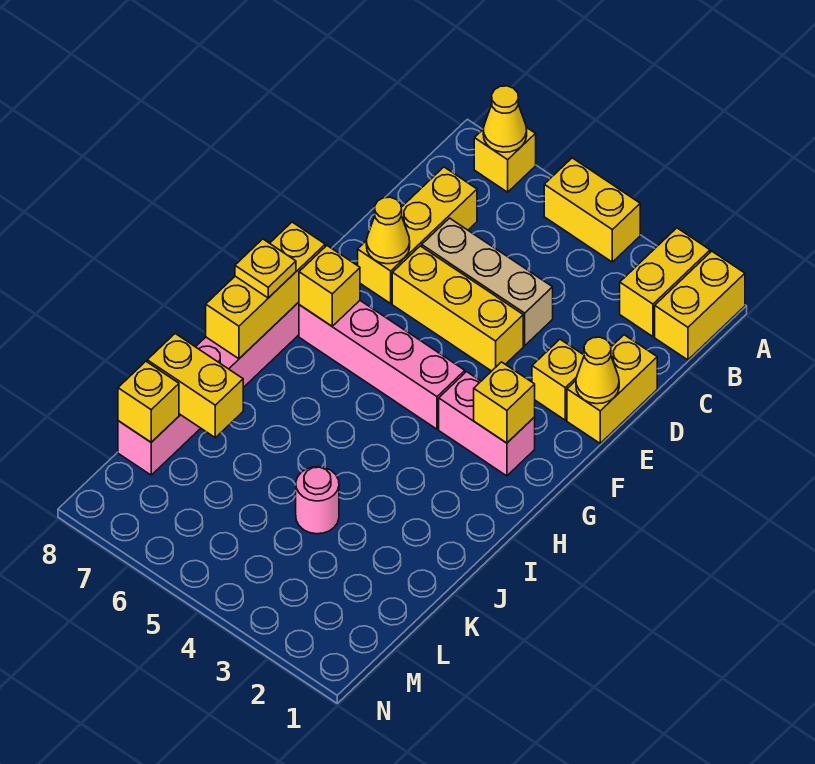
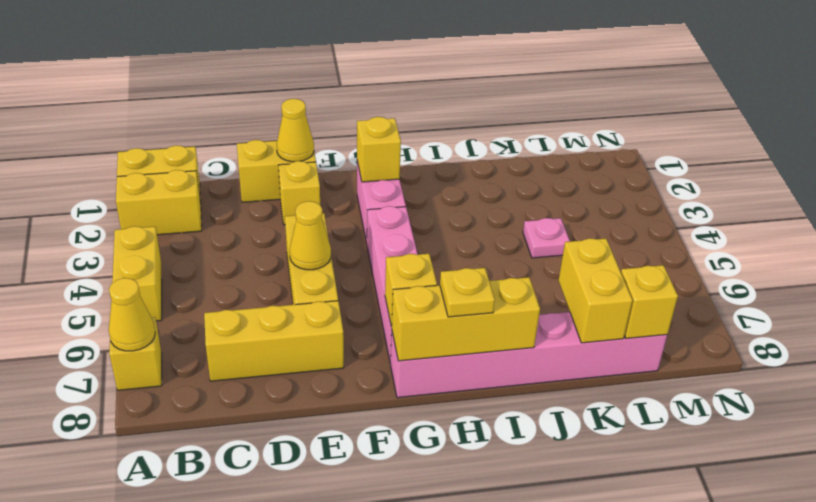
tan brick D4:D6 level 1 -> none
yellow cone E7 level 2 -> yellow cone E5 level 2
pink round brick K4 level 1 -> pink plate K4 level 1

